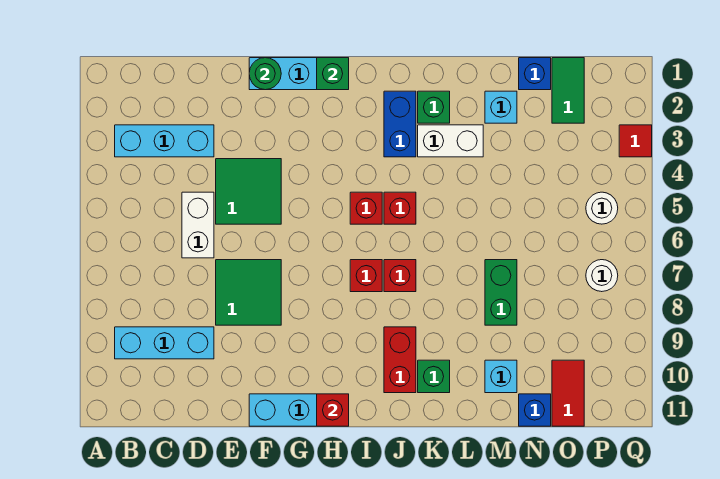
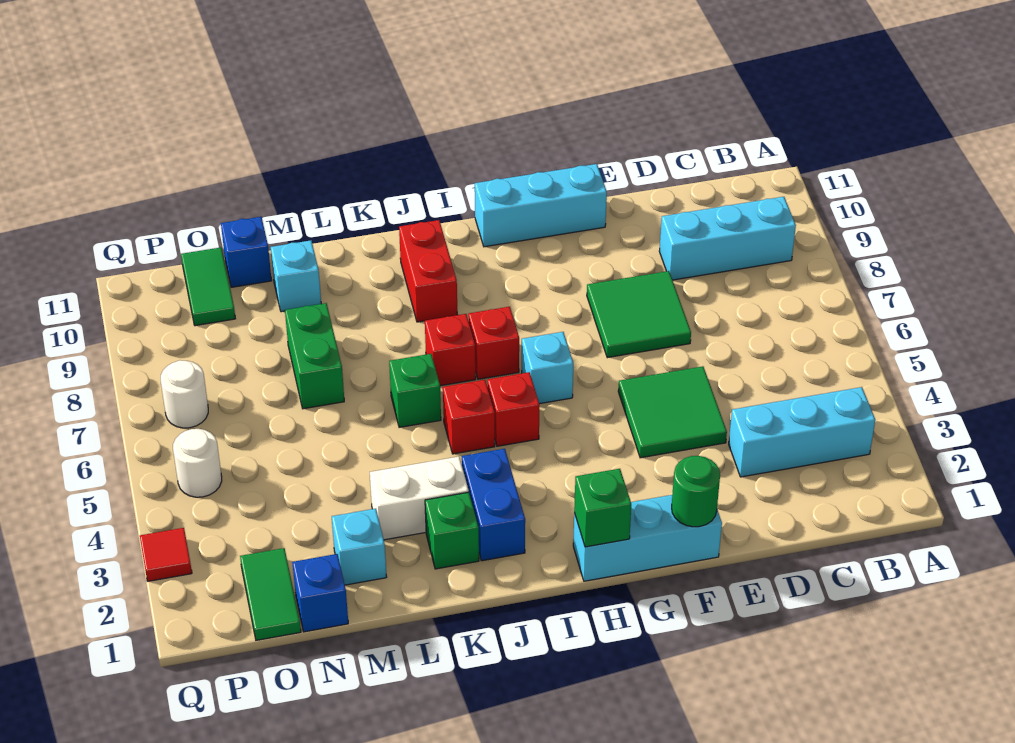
white brick D5:D6 level 1 -> none
none -> cyan brick H6 level 1
red brick H11 level 2 -> none
green brick K10 level 1 -> green brick K6 level 1
red tile O10:O11 level 1 -> green tile O10:O11 level 1

